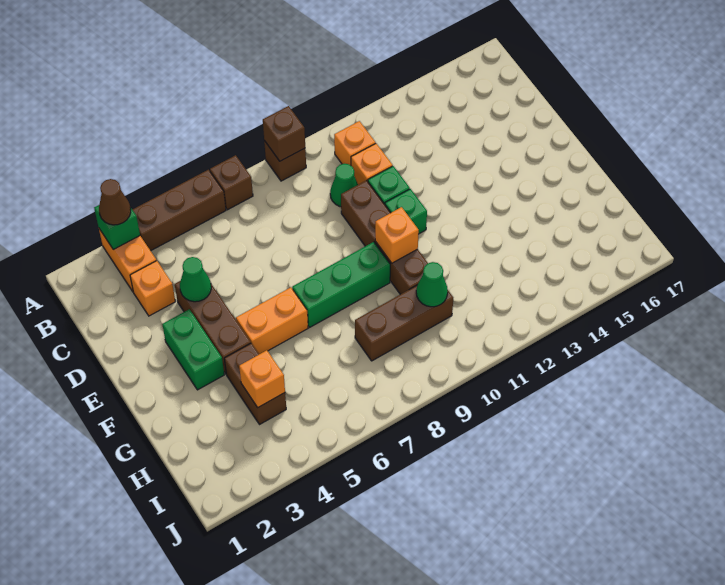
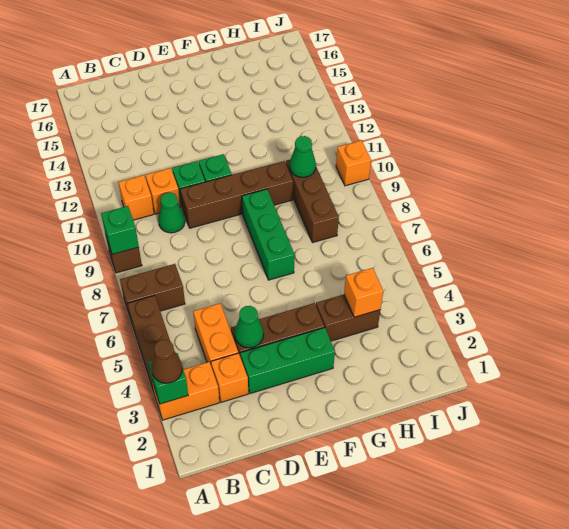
brown brick A7 level 1 -> brown brick A7:B7 level 1
brown brick A9 level 2 -> green brick A9 level 2
green brick E3:F3 level 1 -> green brick D3:F3 level 1
orange brick F5:F6 level 1 -> orange brick C4:C5 level 1
orange brick F10 level 2 -> orange brick J10 level 1

